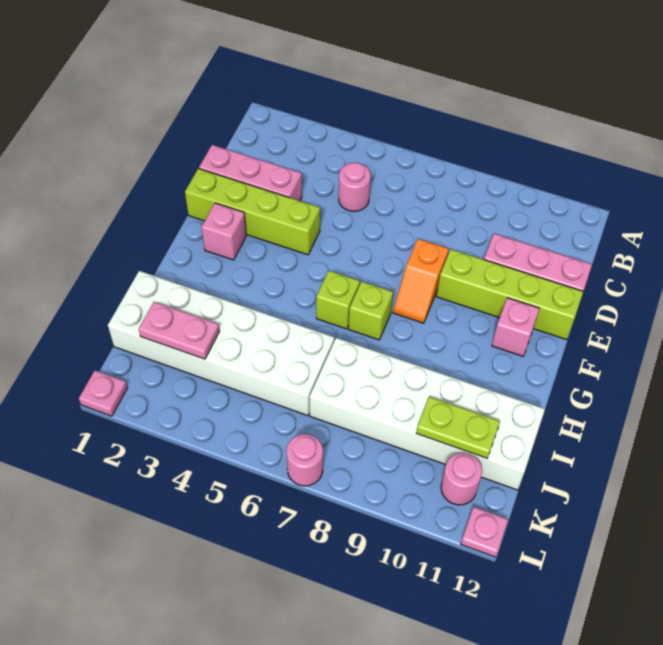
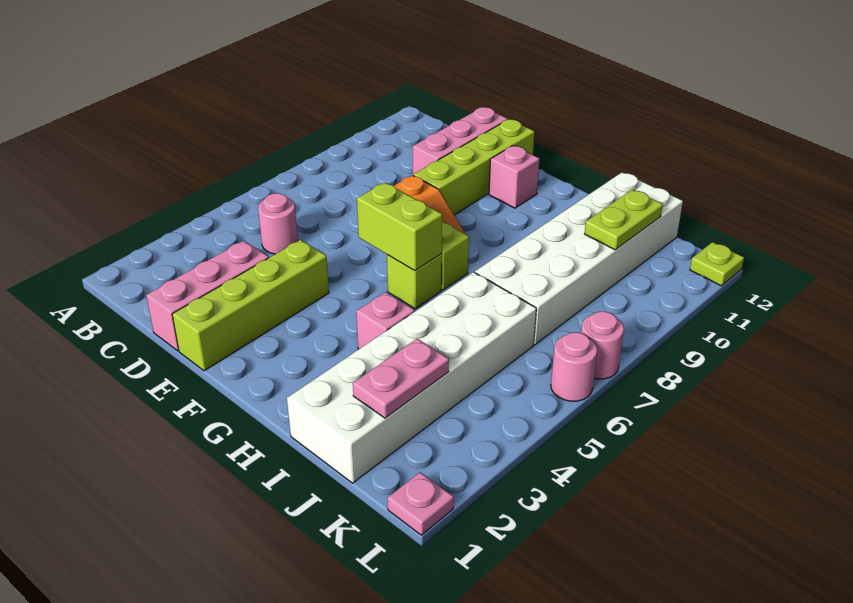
pink brick F2 level 1 -> pink brick H4 level 1
none -> lime brick F6:G6 level 2
pink round brick K11 level 1 -> pink round brick L6 level 1
pink plate L12 level 1 -> lime plate L12 level 1

